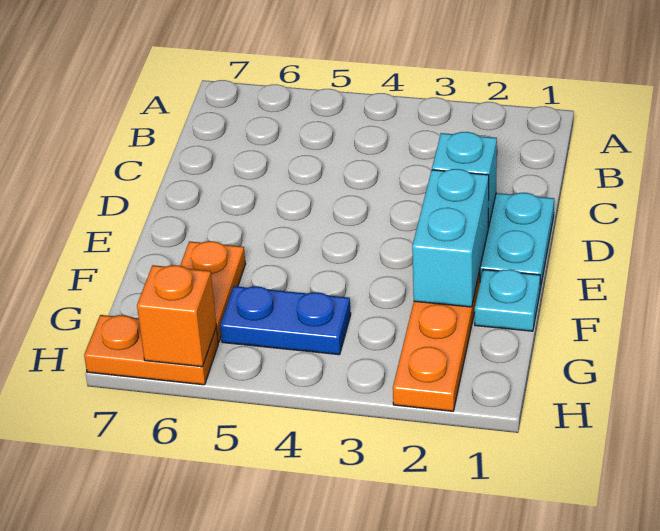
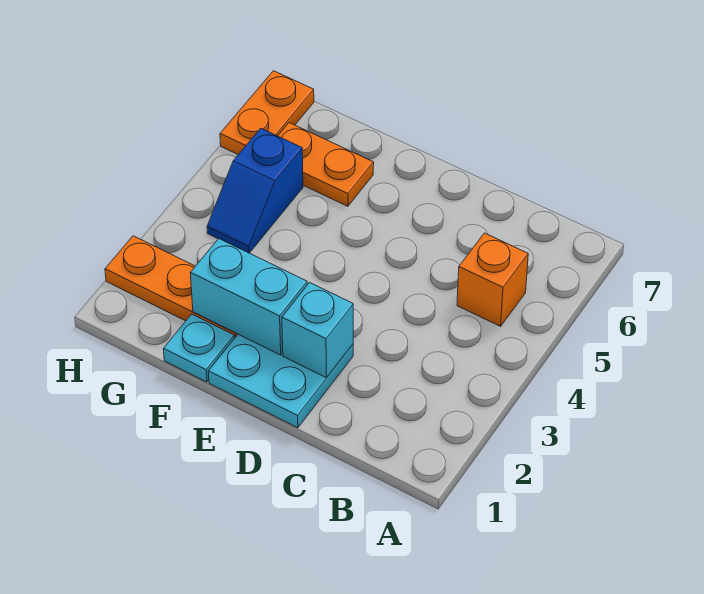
blue plate G4:G5 level 1 -> blue slope G4:G5 level 1 top 5
orange brick H6 level 2 -> orange brick B5 level 1

